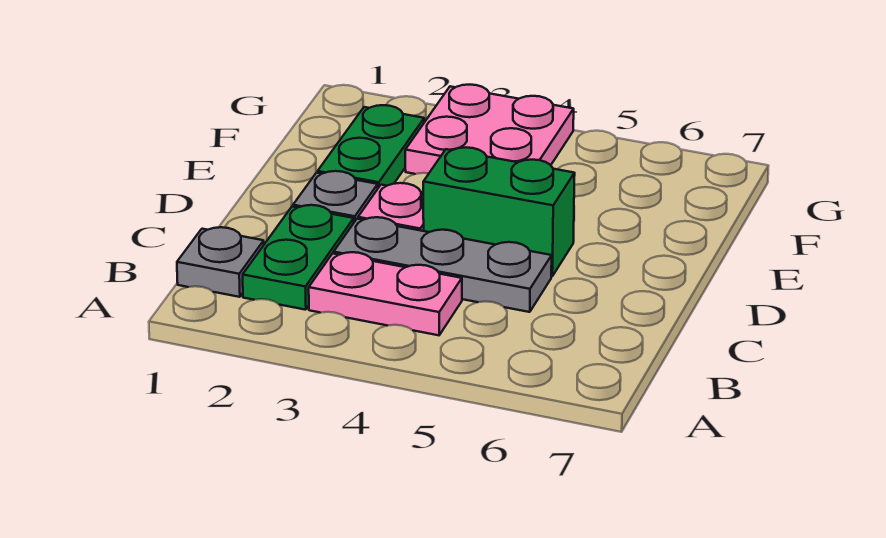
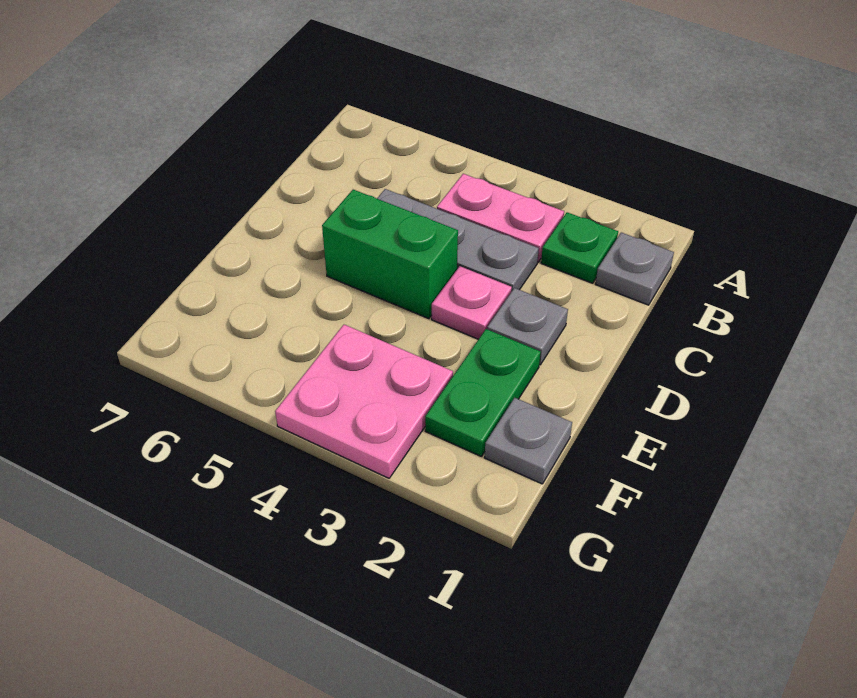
green plate B2:C2 level 1 -> green plate B2 level 1
none -> grey plate F1 level 1

